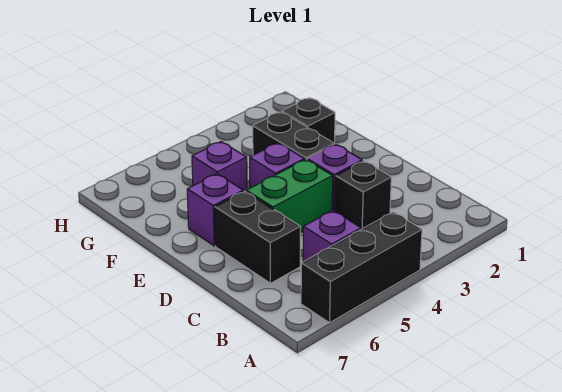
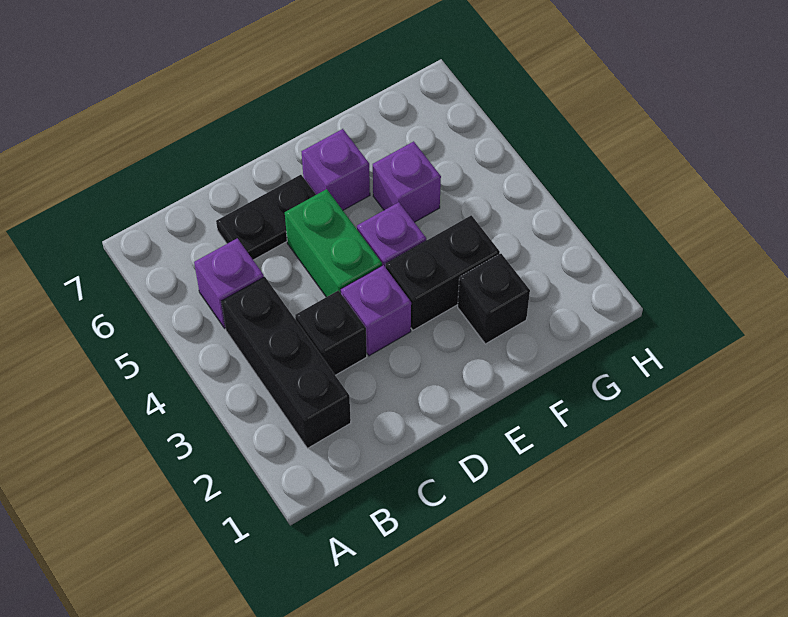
black brick A4:A6 level 1 -> black brick B2:B4 level 1
black brick C6:D6 level 1 -> black plate C6:D6 level 1

